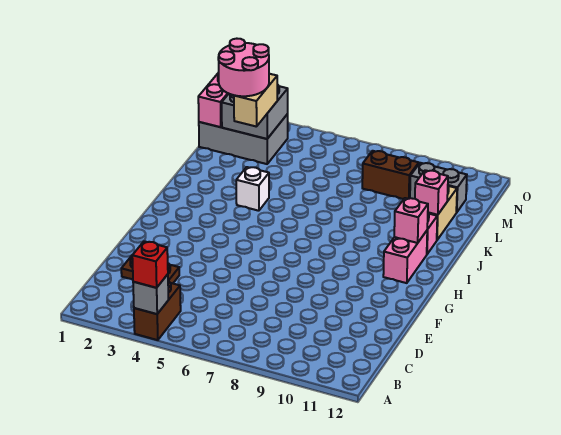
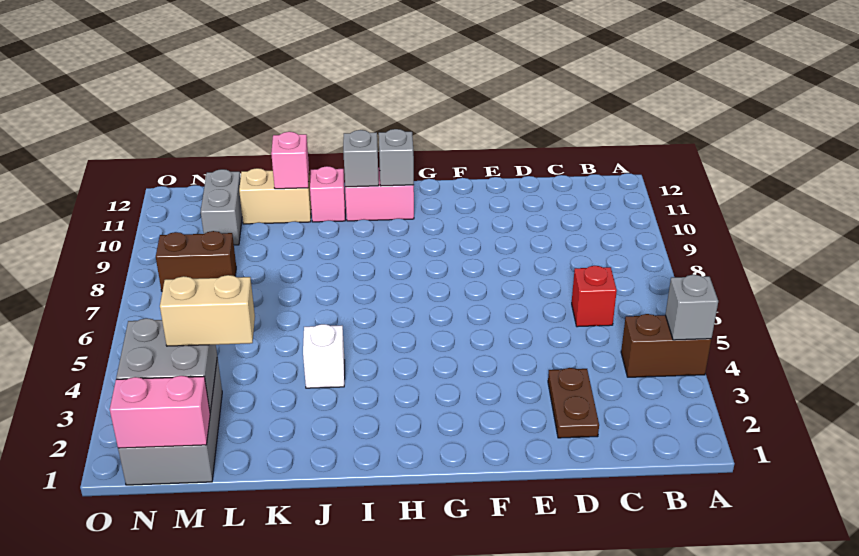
red brick A4 level 3 -> red brick C6 level 1
none -> grey brick H11 level 2
pink brick I11 level 2 -> grey brick I11 level 2
pink round brick L2:M3 level 4 -> none
brown brick M8:M9 level 1 -> brown brick M8:N8 level 1

